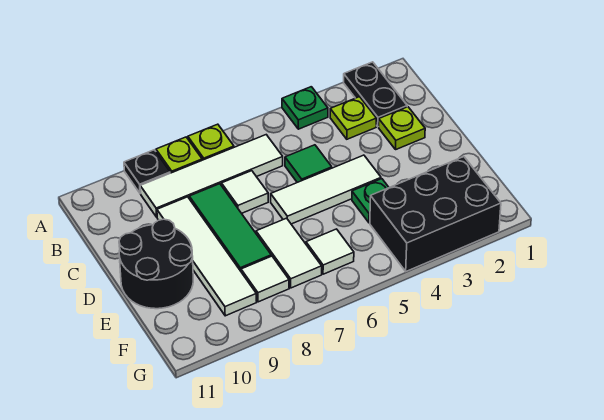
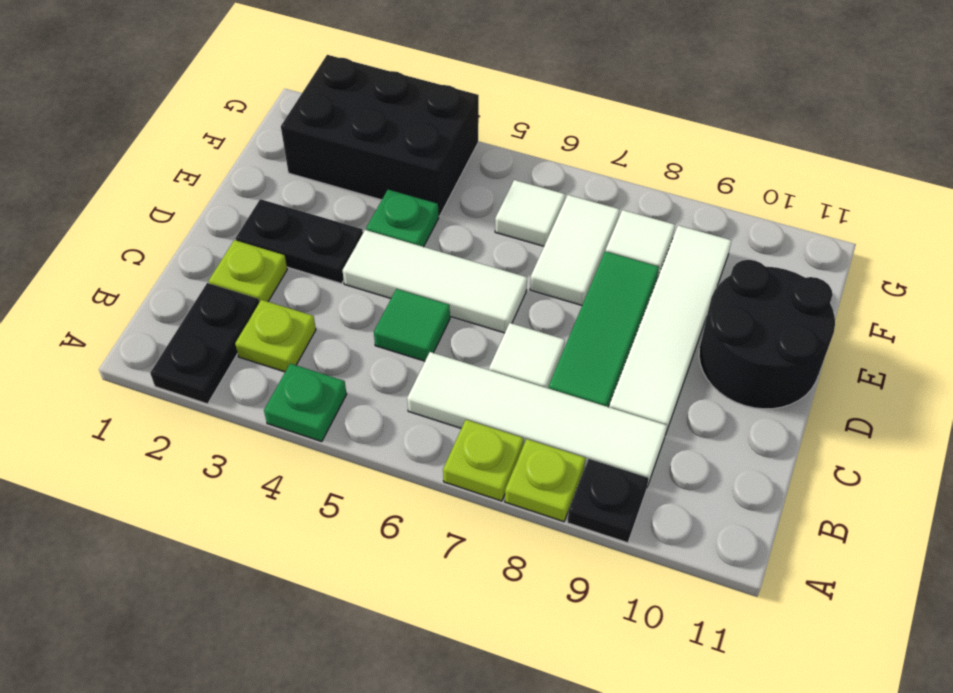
none -> black plate D2:D3 level 1

